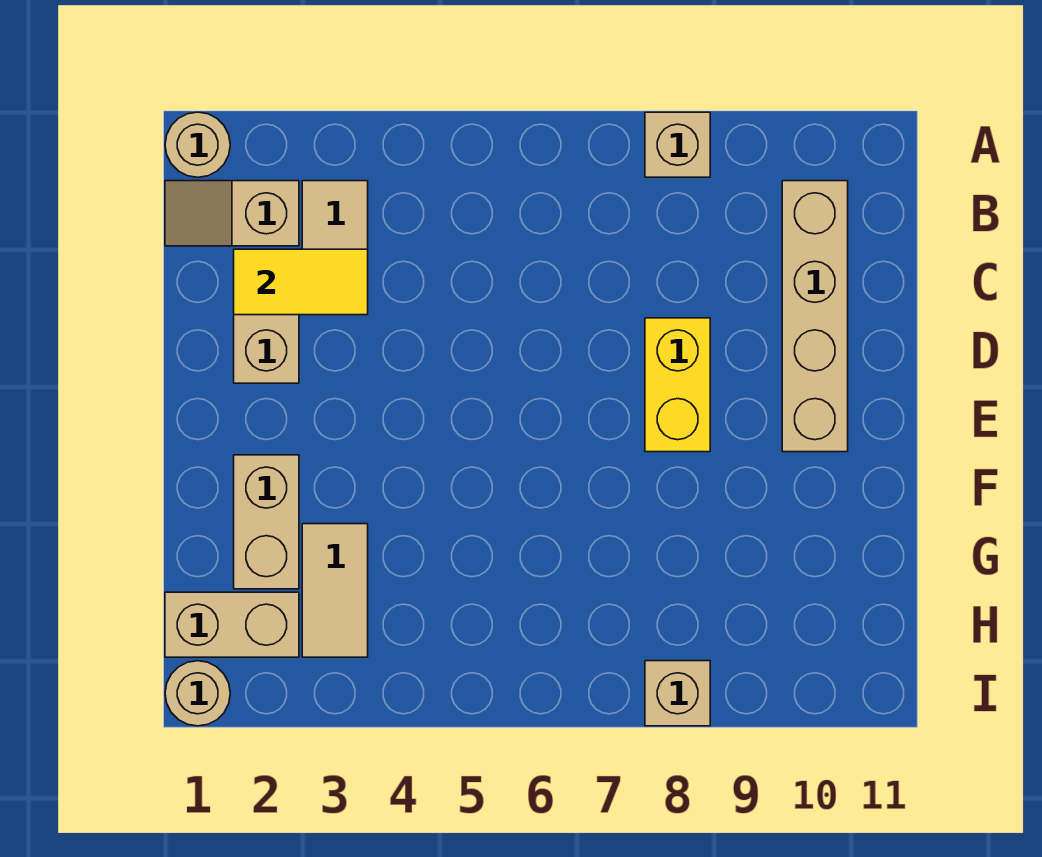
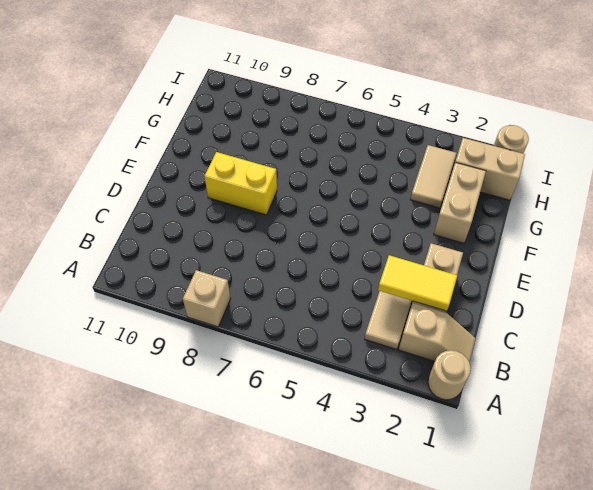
tan brick B10:E10 level 1 -> none
yellow brick D8:E8 level 1 -> yellow brick E8:E9 level 1
tan brick I8 level 1 -> none

